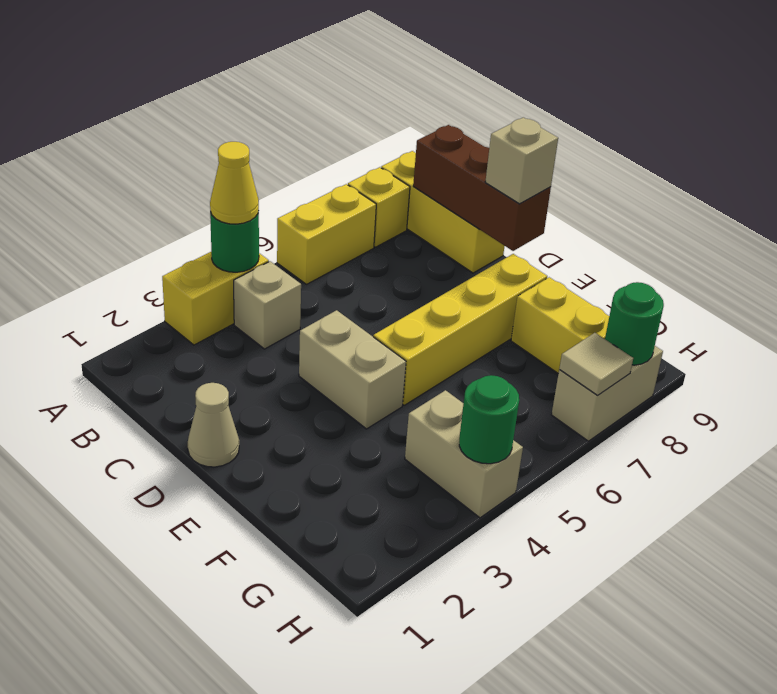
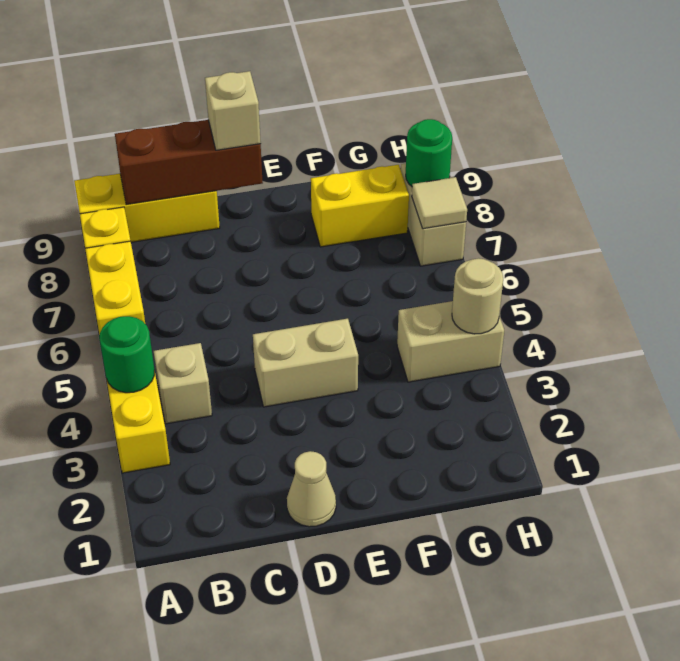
yellow cone A4 level 3 -> none
yellow brick E5:E8 level 1 -> none
green round brick H4 level 2 -> tan round brick H4 level 2

